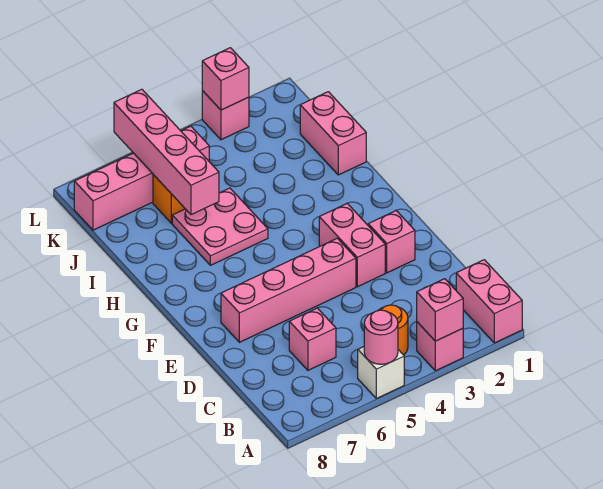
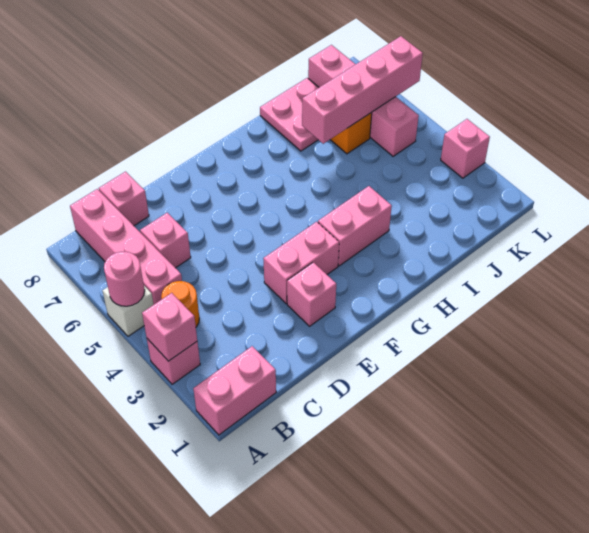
pink brick E4:E7 level 1 -> pink brick B5:B8 level 1
pink plate H5:I6 level 1 -> pink plate I7:J8 level 1
pink brick I1:J1 level 1 -> pink brick G3:H3 level 1
pink brick L3 level 2 -> pink brick C8 level 1

